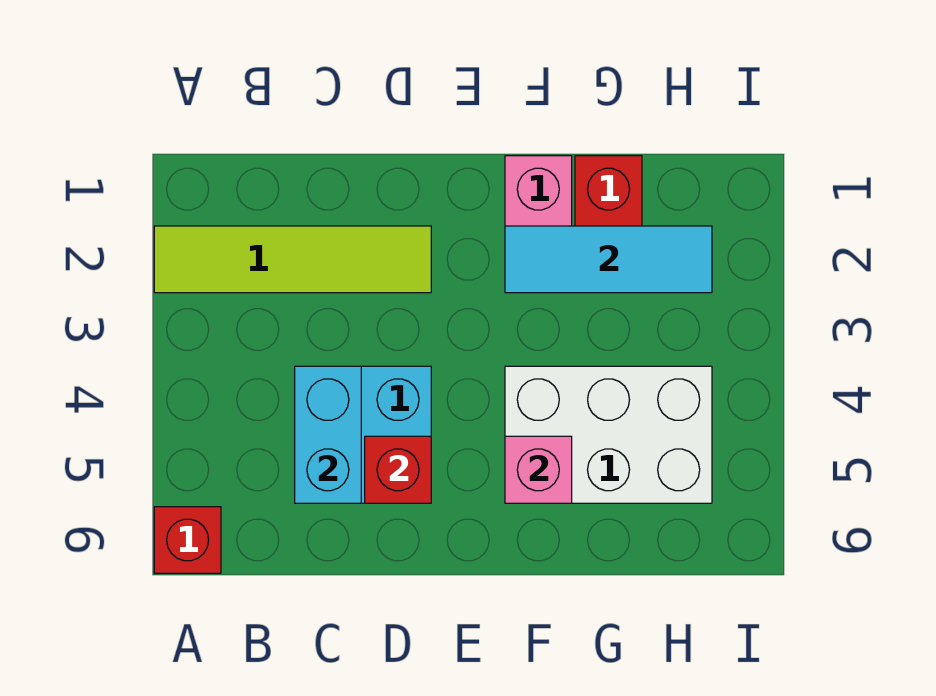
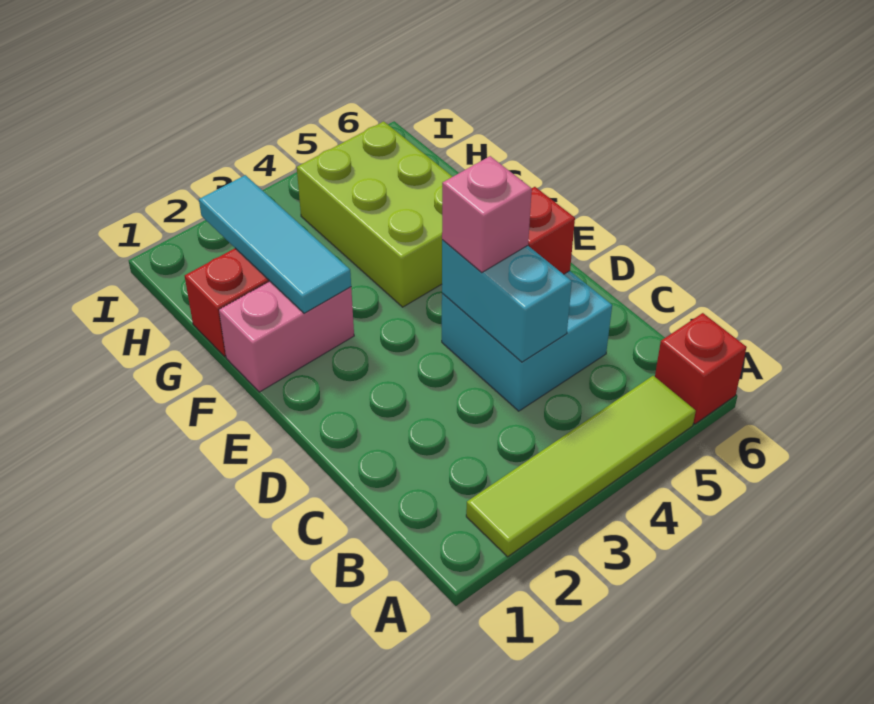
lime tile A2:D2 level 1 -> lime tile A2:A5 level 1
cyan brick C4:C5 level 2 -> cyan brick C4:D4 level 2
white brick F4:H5 level 1 -> lime brick F4:H5 level 1
pink brick F5 level 2 -> pink brick D4 level 3

